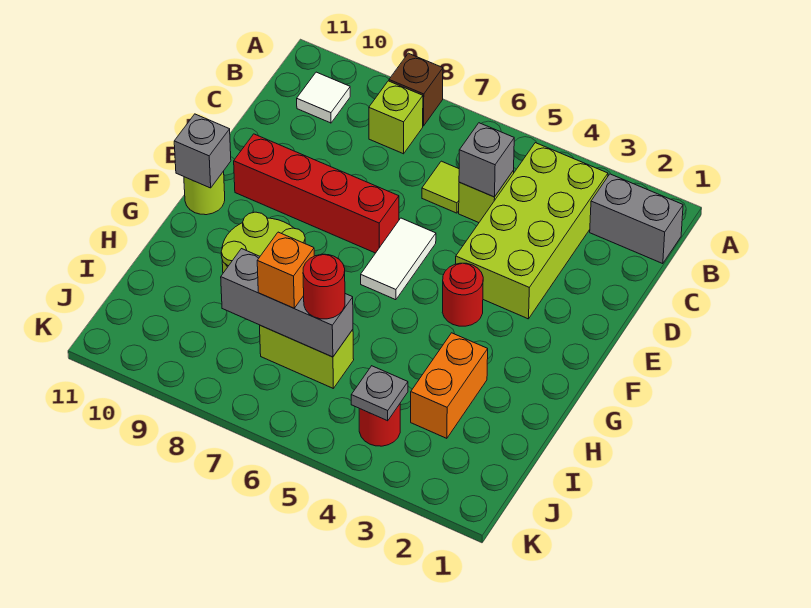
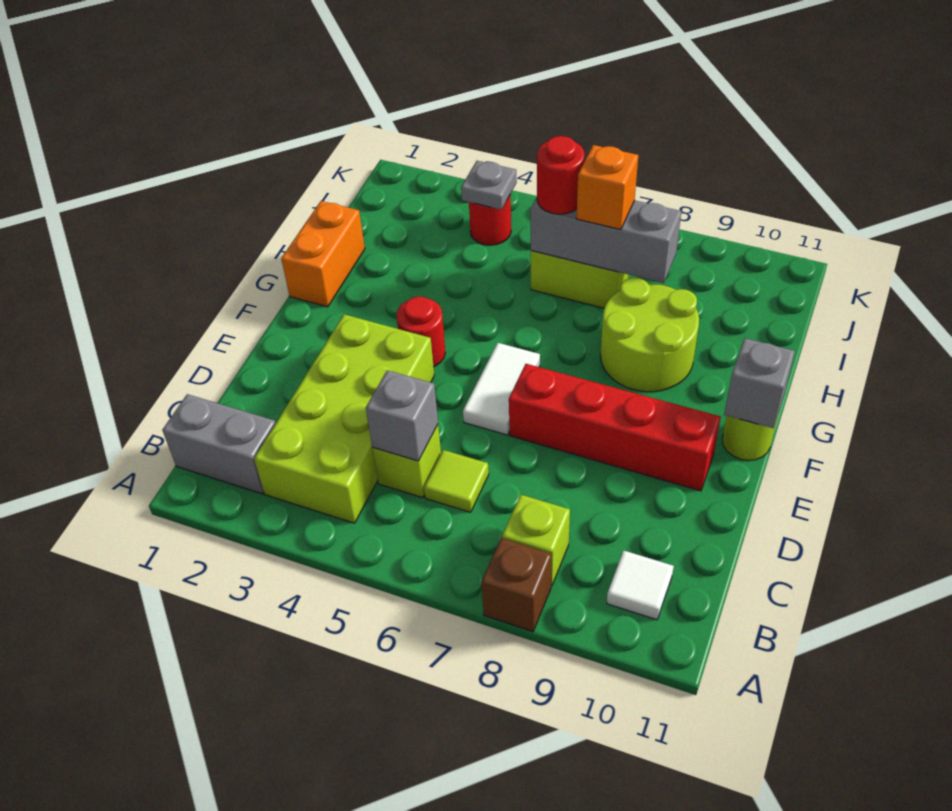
orange brick H3:I3 level 1 -> orange brick G1:H1 level 1

